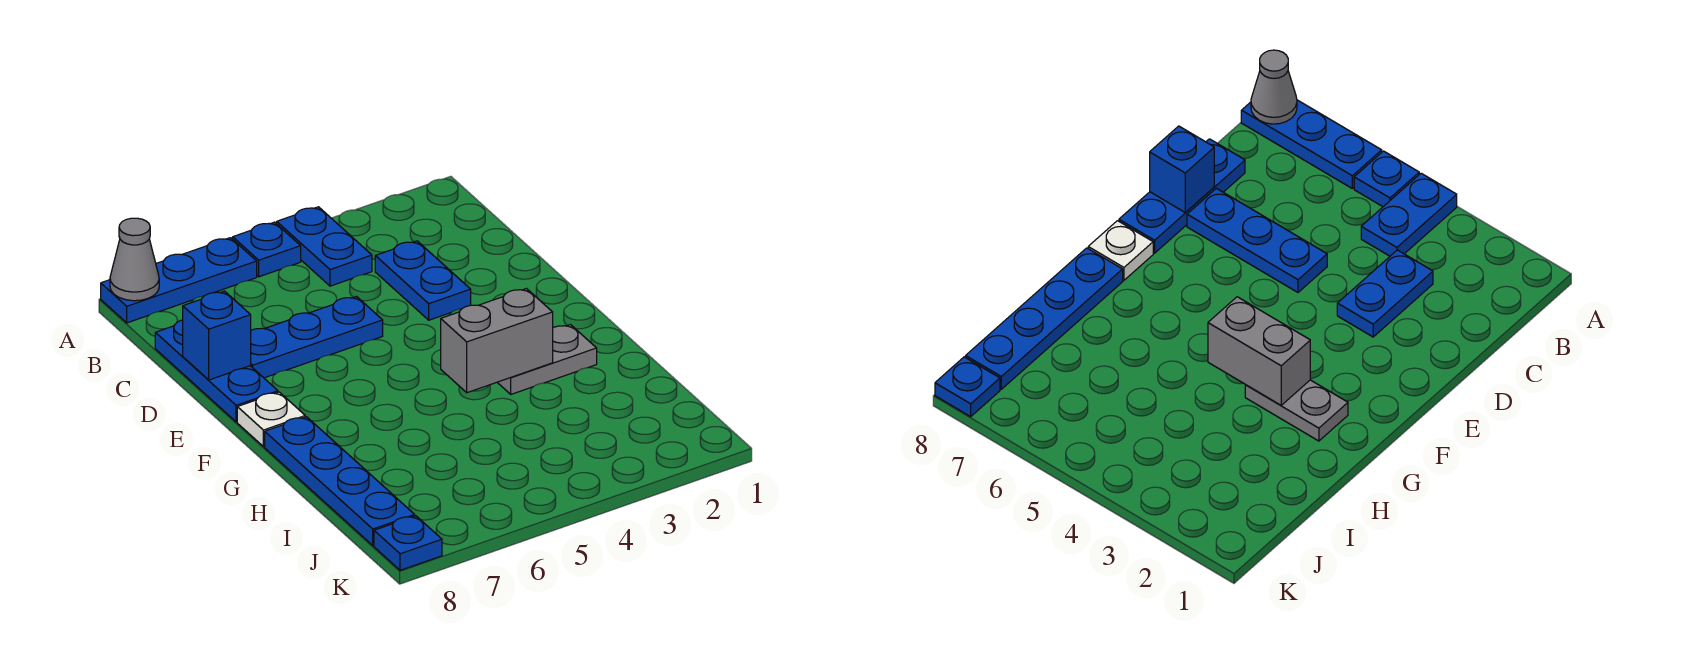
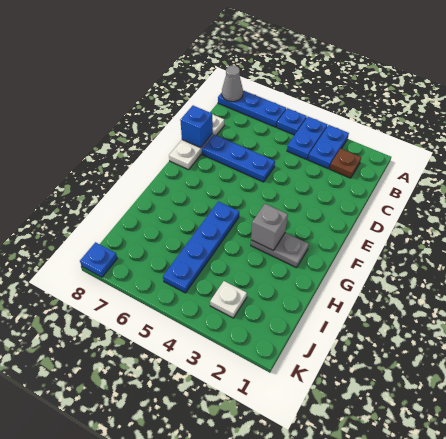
none -> brown plate B2 level 1
blue plate C3:D3 level 1 -> blue plate A3:B3 level 1
blue plate C8:E8 level 1 -> white plate C8:E8 level 1
white plate F8 level 1 -> white plate J3 level 1
grey brick G3:G4 level 2 -> grey brick G3 level 2
blue plate G8:J8 level 1 -> blue plate G5:J5 level 1

